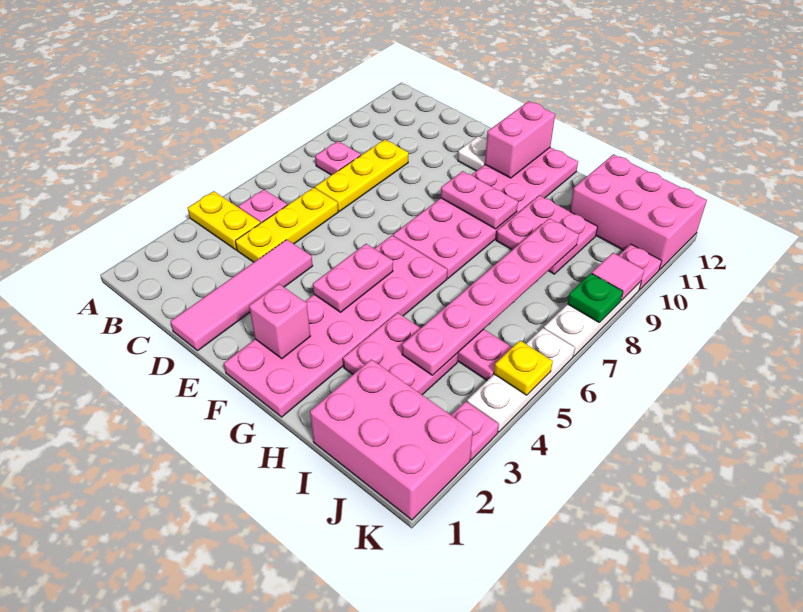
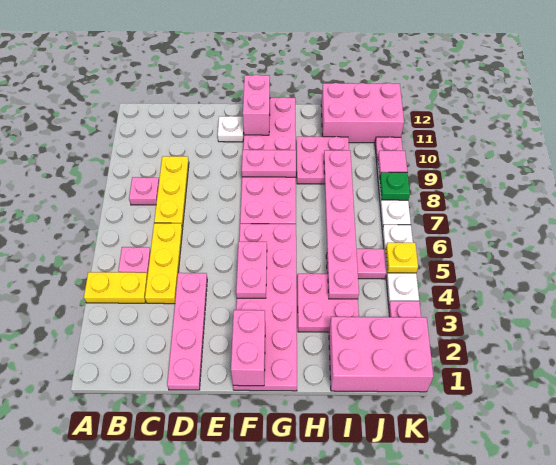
pink tile D1:D4 level 1 -> pink plate D1:D4 level 1
pink brick F2 level 2 -> pink brick F1:F2 level 2

